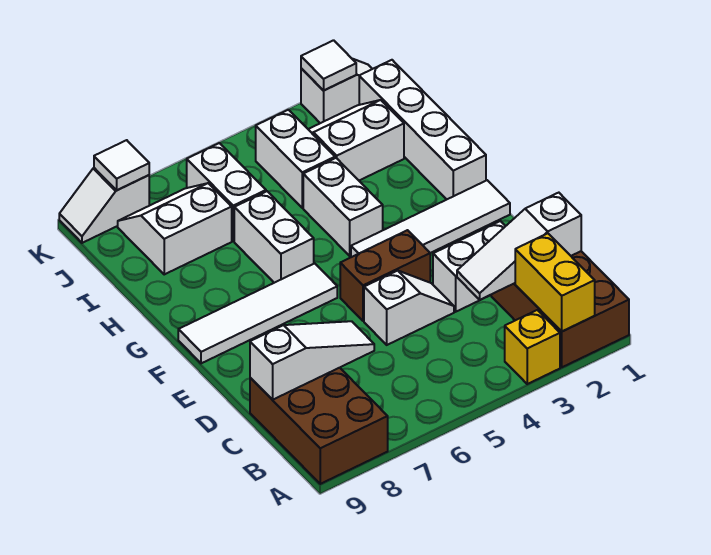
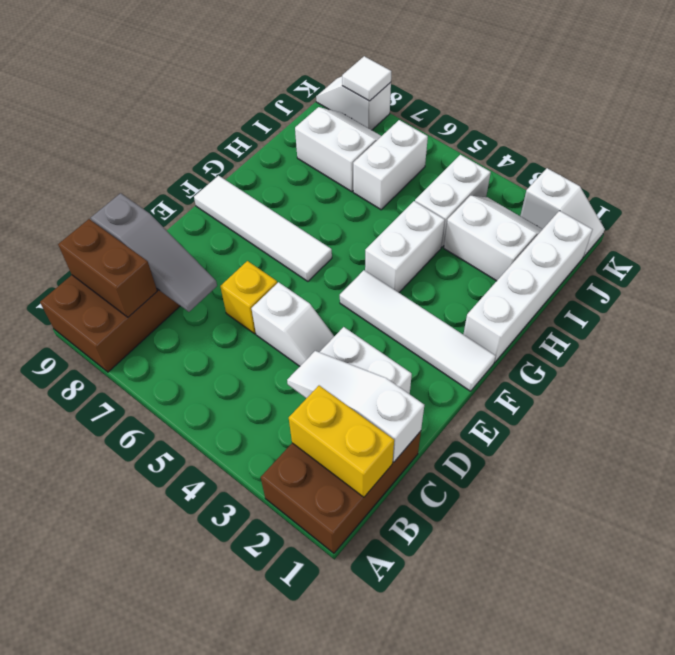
yellow brick A2:B2 level 2 -> yellow brick B1:B2 level 2
yellow brick A3 level 1 -> yellow brick D6 level 1
white slope C7:C9 level 2 top 9 -> grey slope C7:C9 level 2 top 9
brown brick E4:E5 level 1 -> brown brick B8:B9 level 2
white brick G6:H6 level 1 -> none
white tile K2 level 2 -> none

